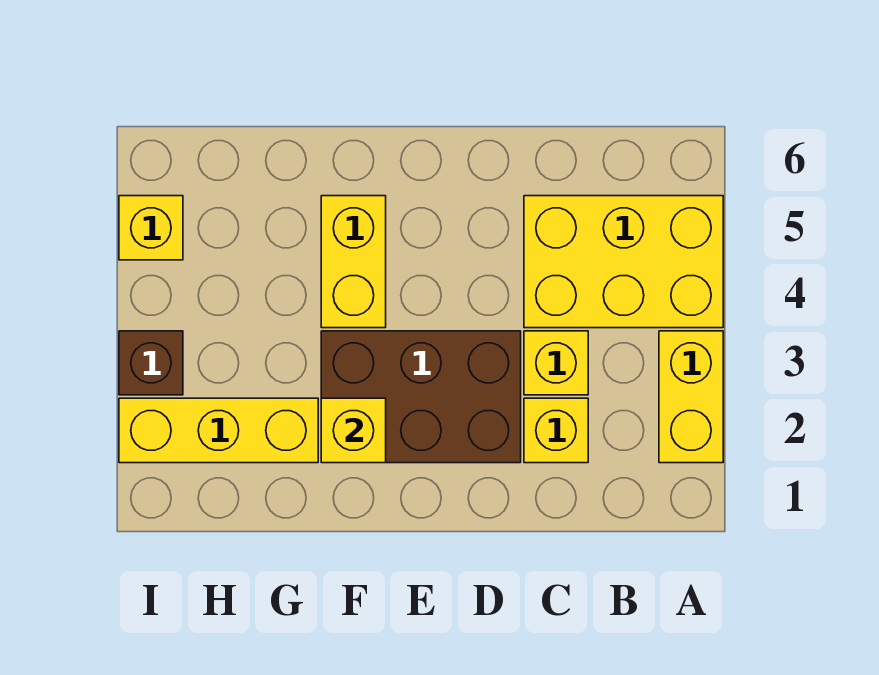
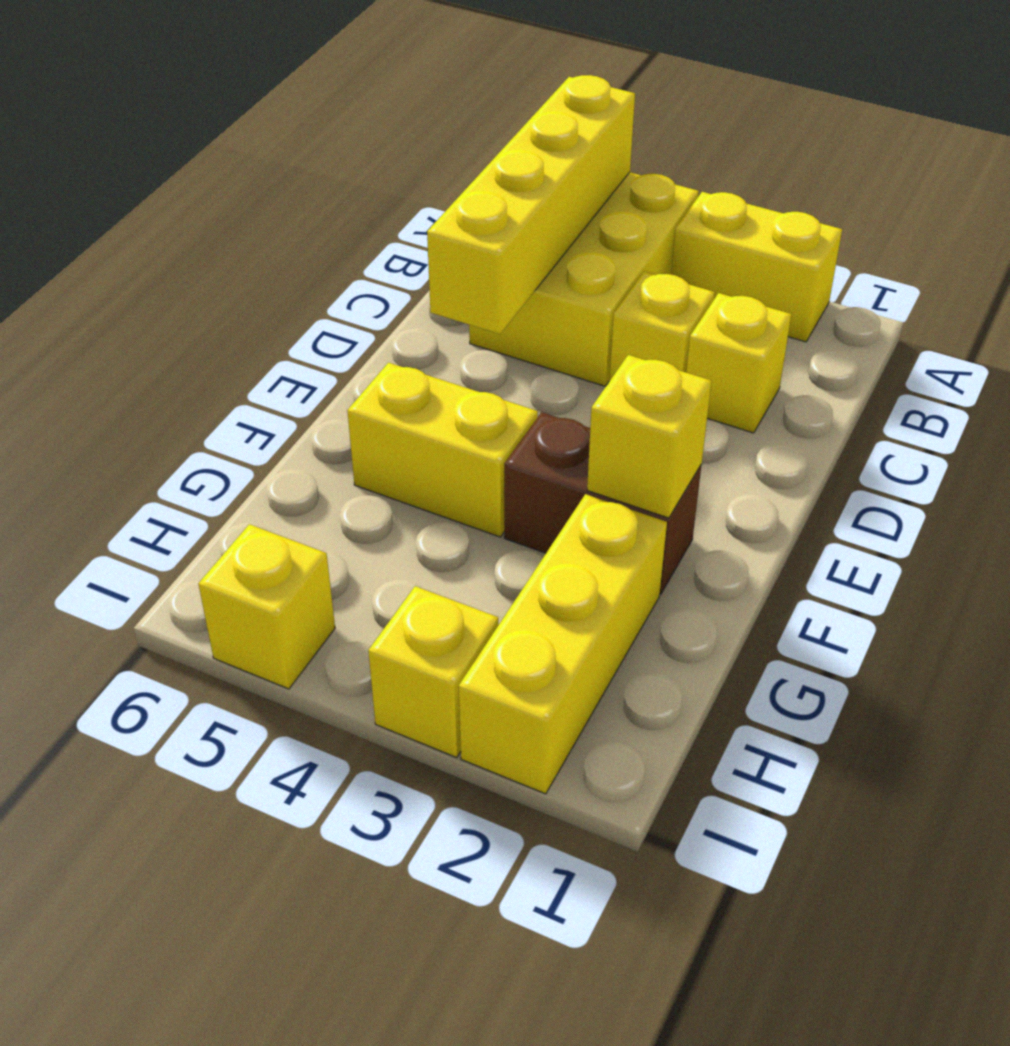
none -> yellow brick A5:D5 level 2
brown brick D2:F3 level 1 -> brown brick F2:F3 level 1
brown brick I3 level 1 -> yellow brick I3 level 1

